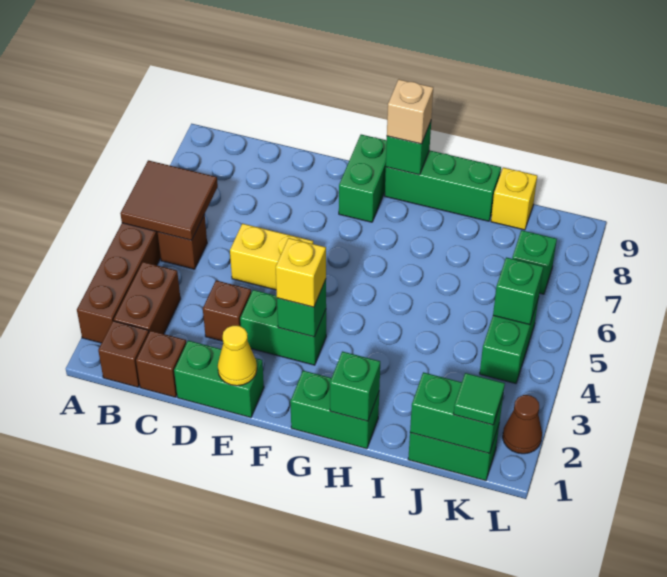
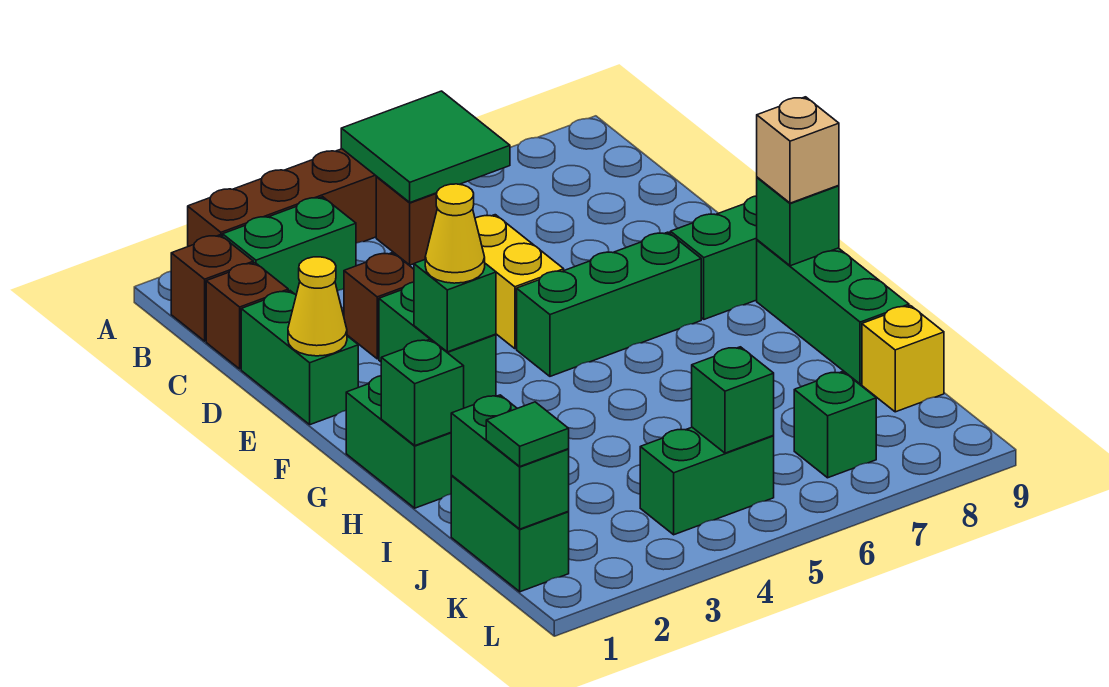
brown tile A5:B6 level 2 -> green tile A5:B6 level 2
brown brick B2:B3 level 1 -> green brick B2:B3 level 1
yellow brick F3 level 3 -> yellow cone F3 level 3
none -> green brick F5:F7 level 1
brown cone L2 level 1 -> none

